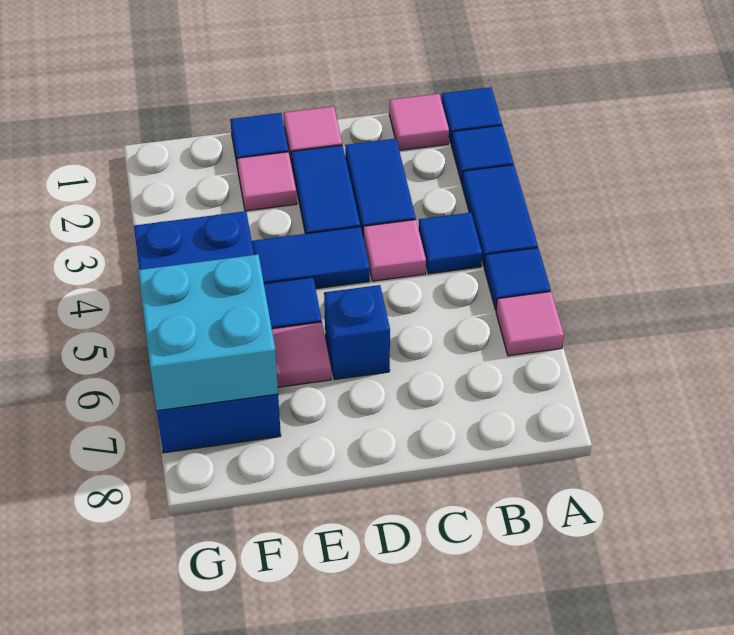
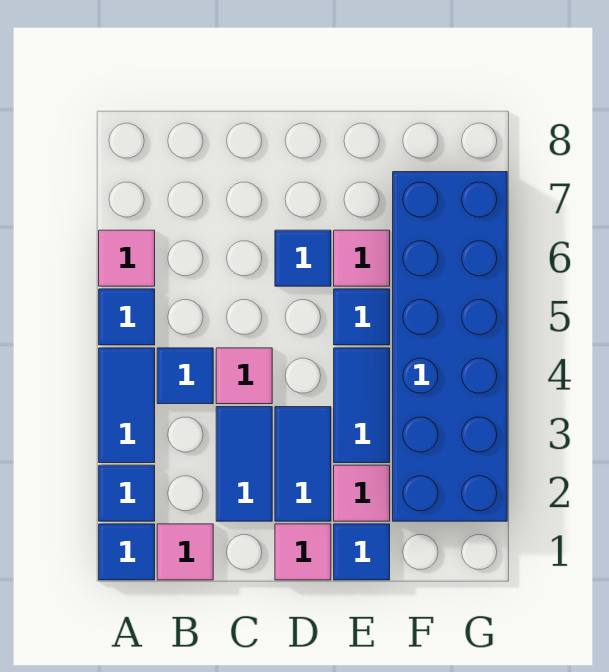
blue tile D4:E4 level 1 -> blue tile E3:E4 level 1
blue brick D6 level 1 -> blue tile D6 level 1
blue brick F4:G7 level 1 -> blue brick F2:G7 level 1
cyan brick F6:G7 level 2 -> none

